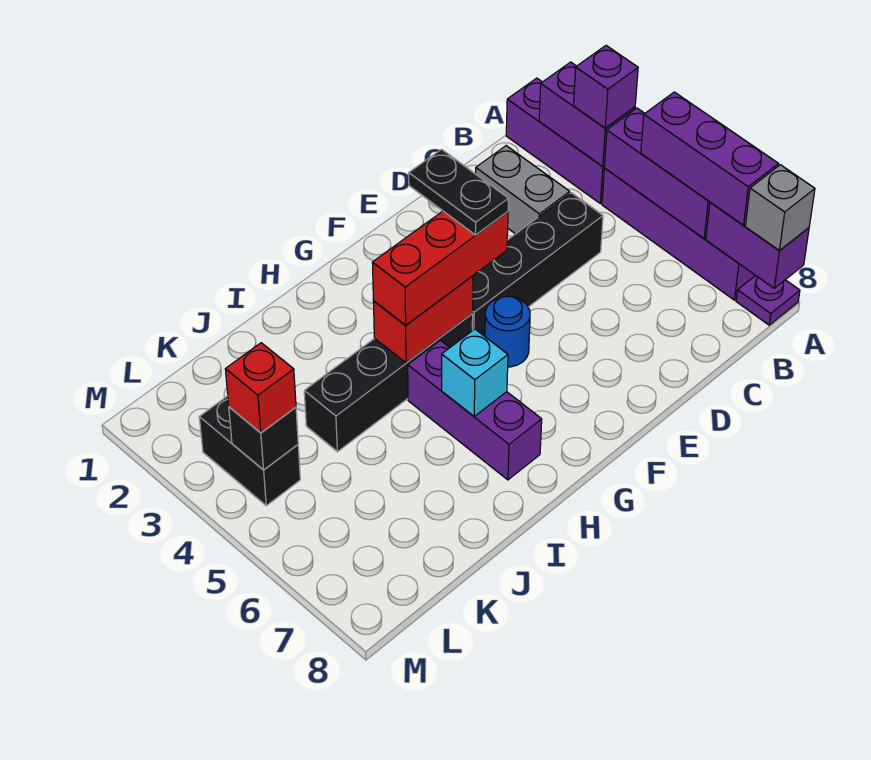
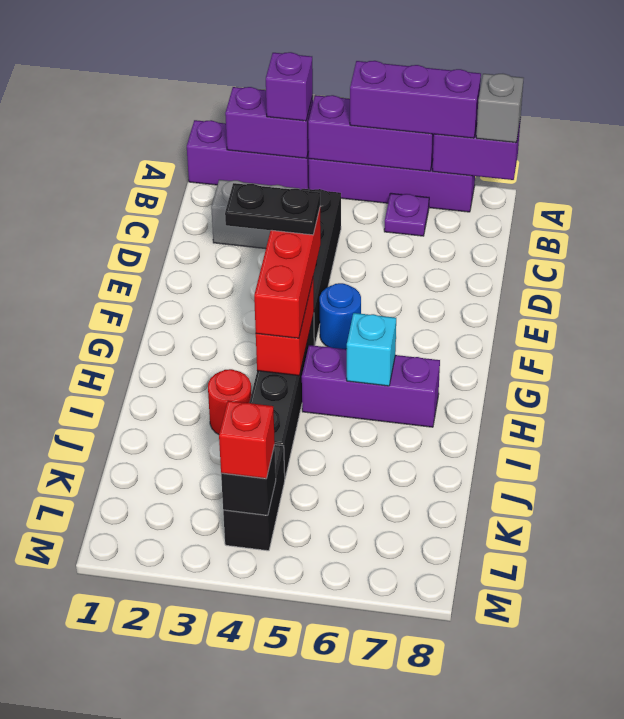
purple plate A8 level 1 -> purple plate B6 level 1
none -> red round brick I3 level 1
black brick L3:L4 level 1 -> black brick K4:L4 level 1

